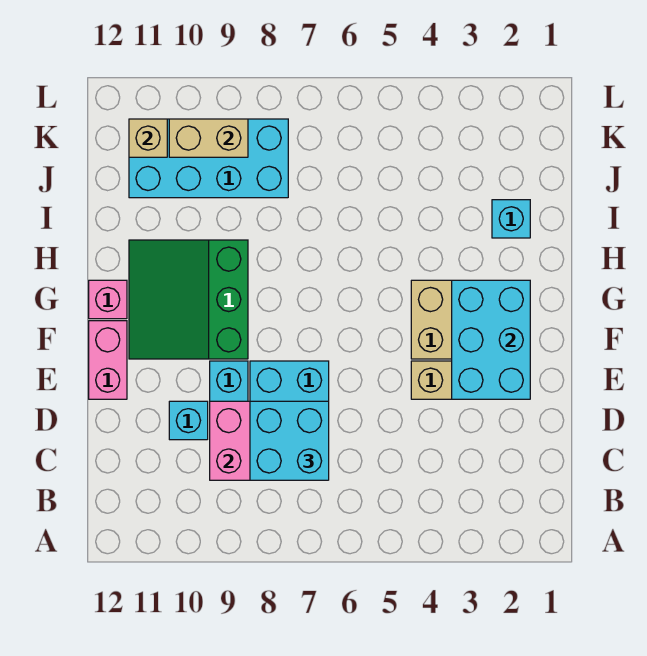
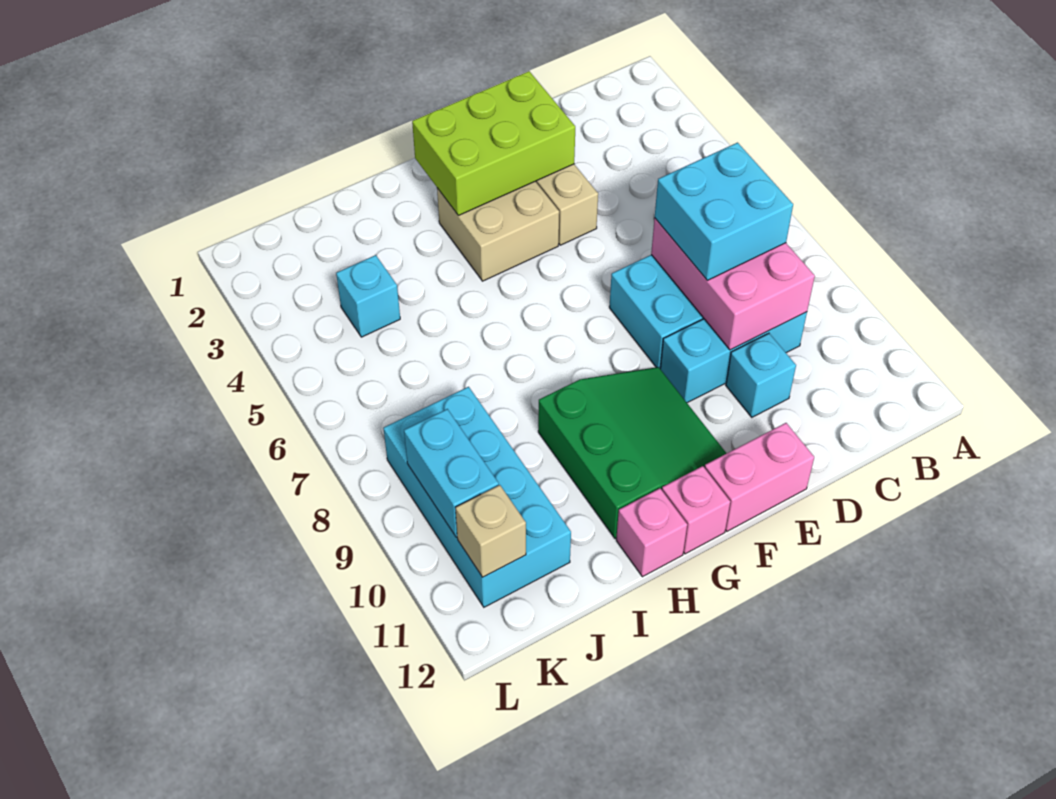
cyan brick E2:G3 level 2 -> lime brick E2:G3 level 2
green slope F9:H11 level 1 top 9 -> green slope F9:H11 level 1 top H
none -> pink brick H12 level 1
cyan brick I2 level 1 -> cyan brick J4 level 1
tan brick K9:K10 level 2 -> cyan brick K9:K10 level 2

